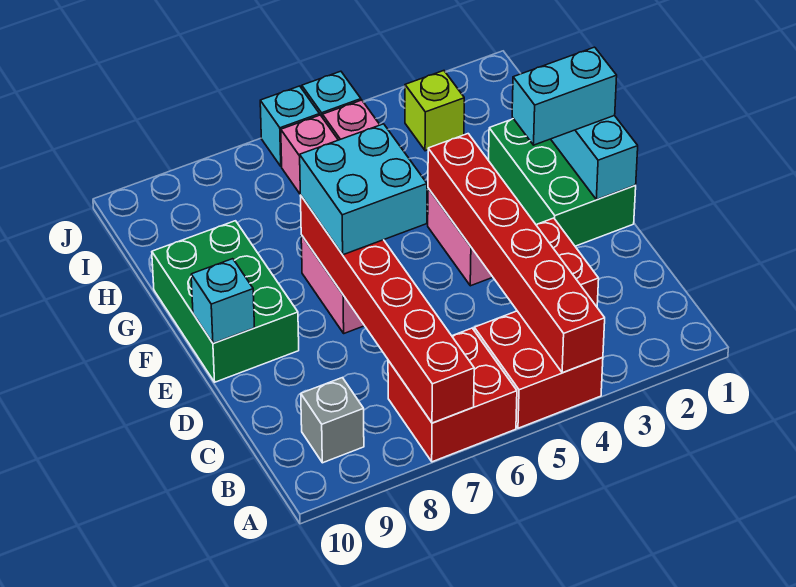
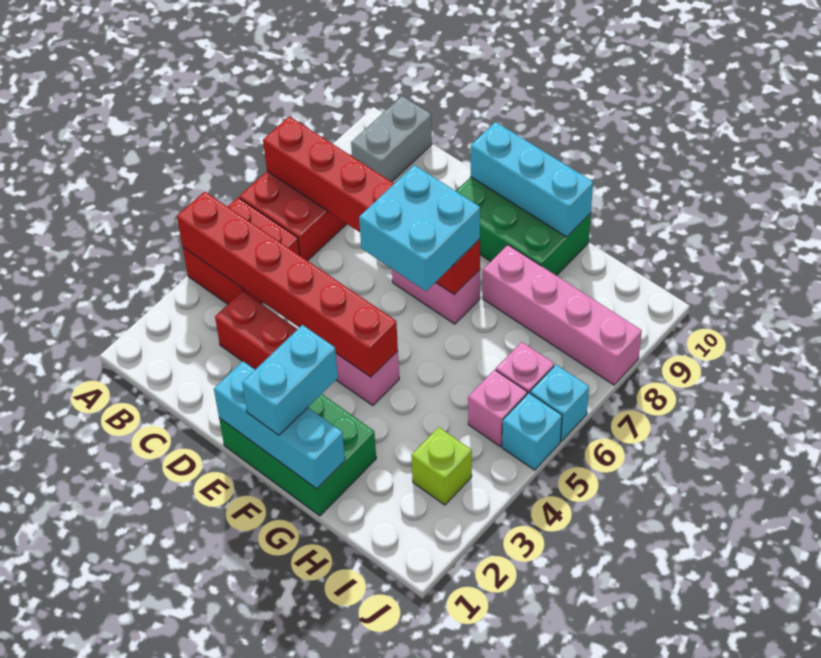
grey brick B9 level 1 -> grey brick B9:B10 level 1
cyan brick E10 level 2 -> cyan brick E10:G10 level 2
none -> pink brick G8:J8 level 1

